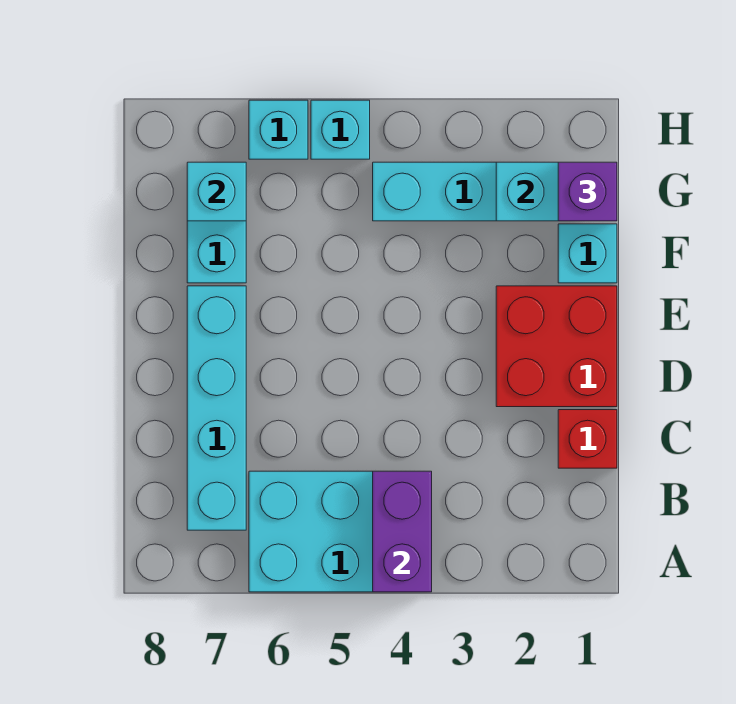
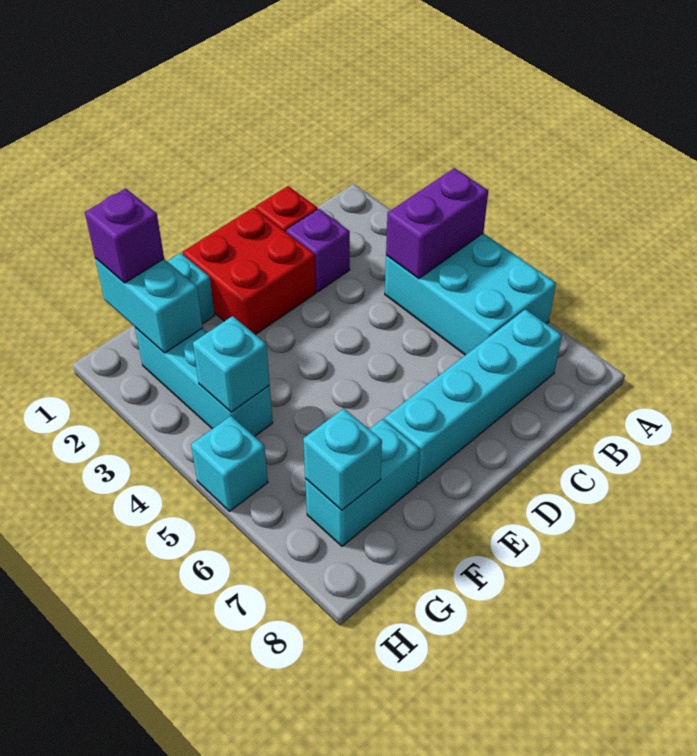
none -> purple brick C2 level 1
cyan brick H6 level 1 -> cyan brick G4 level 2

